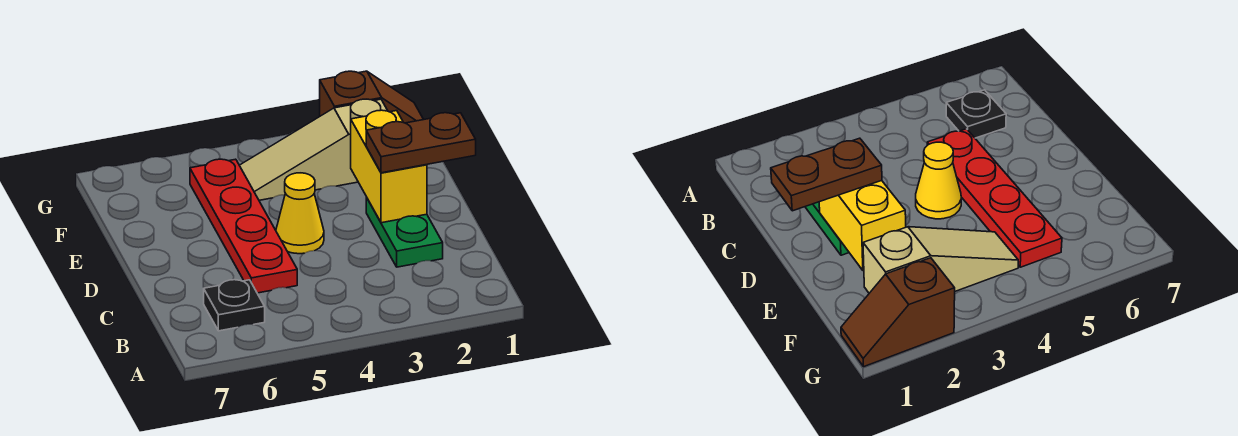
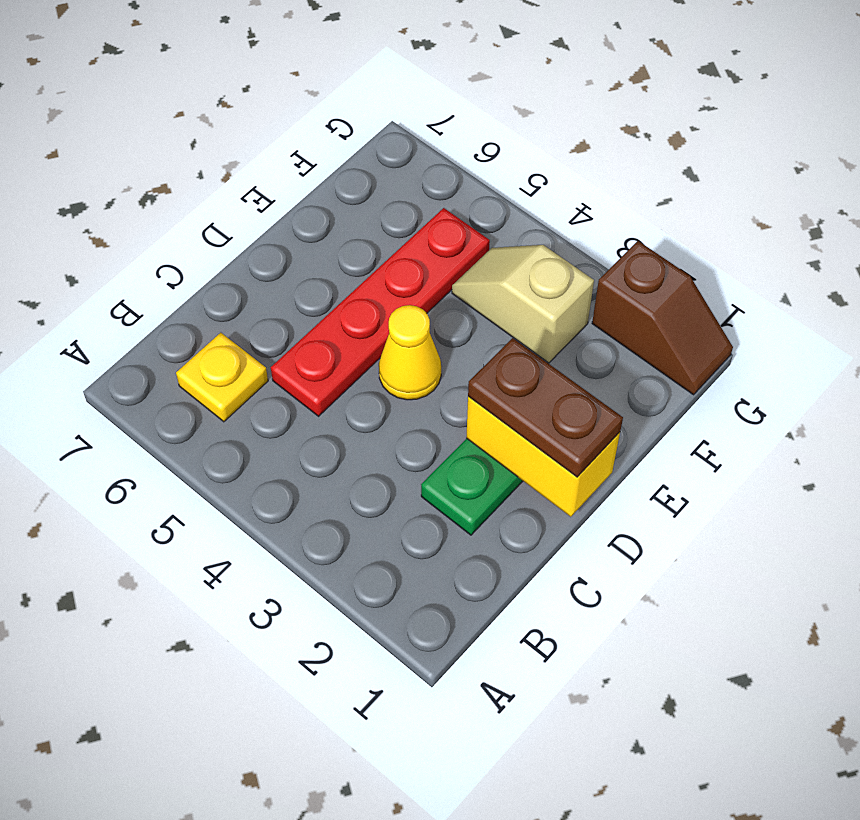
black plate B6 level 1 -> yellow plate B6 level 1
yellow brick D2:E2 level 2 -> yellow brick D1:D2 level 2
tan slope F2:F4 level 1 top 2 -> tan slope F3:F4 level 1 top 3

